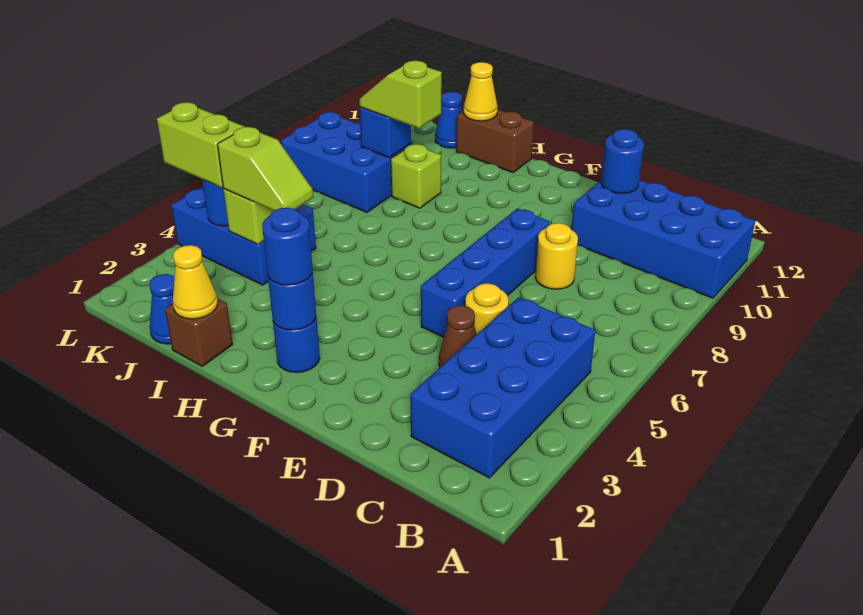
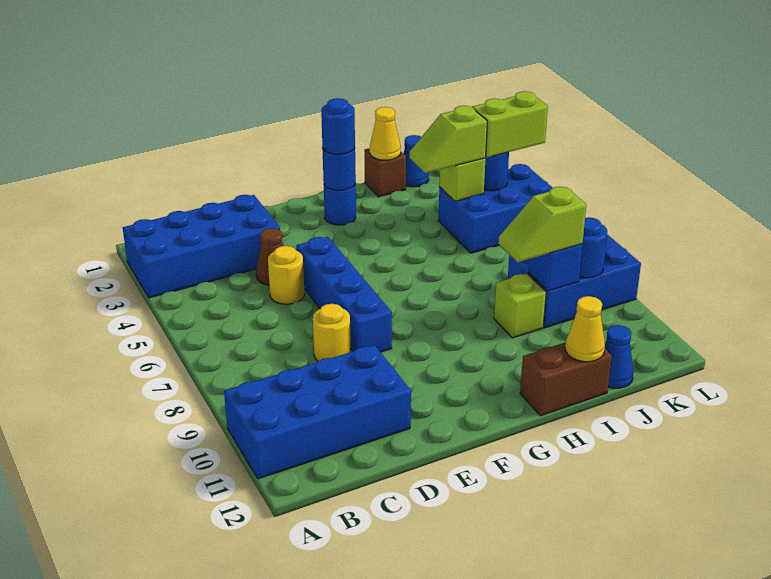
blue brick B2:C5 level 1 -> blue brick A2:D3 level 1
blue round brick D11 level 2 -> blue round brick K9 level 2
lime slope I9:J9 level 3 top I -> lime slope I9:J9 level 3 top J

